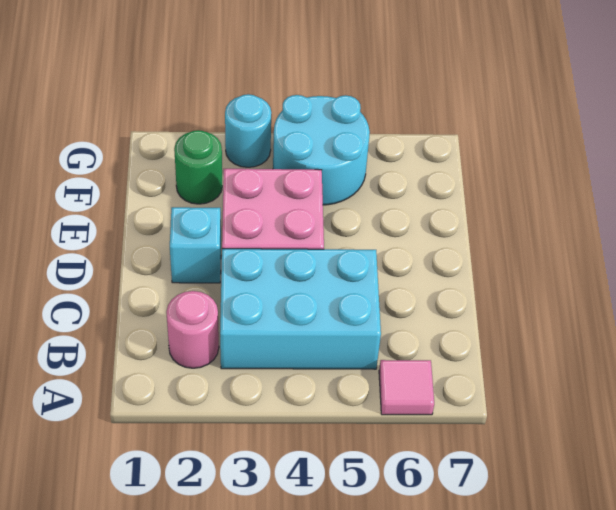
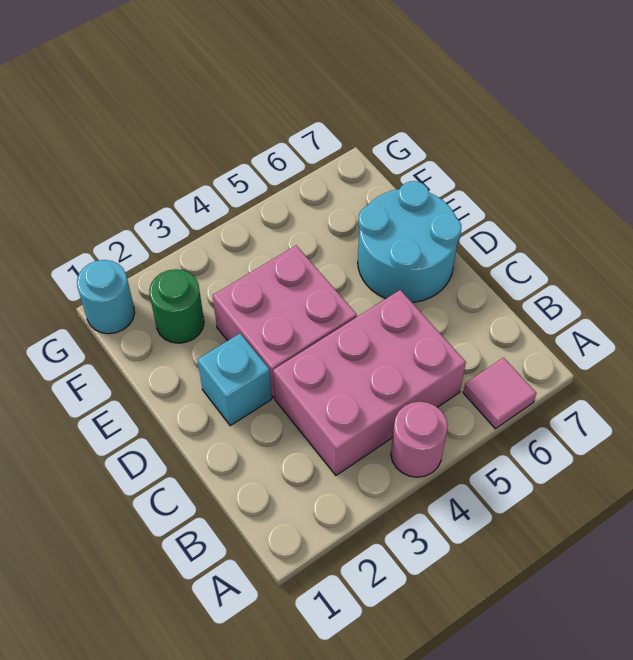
pink round brick B2 level 1 -> pink round brick A4 level 1
cyan brick B3:C5 level 1 -> pink brick B3:C5 level 1
cyan round brick F4:G5 level 1 -> cyan round brick D6:E7 level 1
cyan round brick G3 level 1 -> cyan round brick G1 level 1

